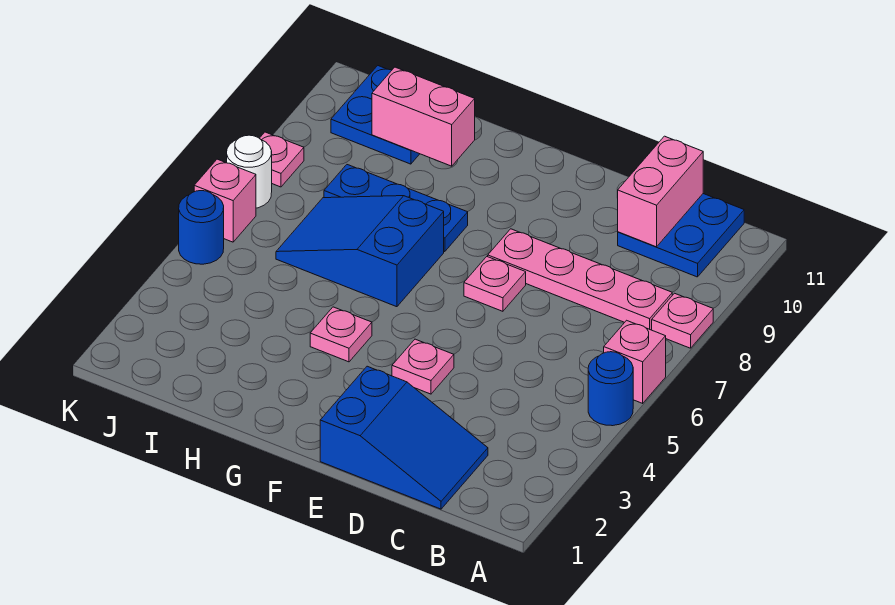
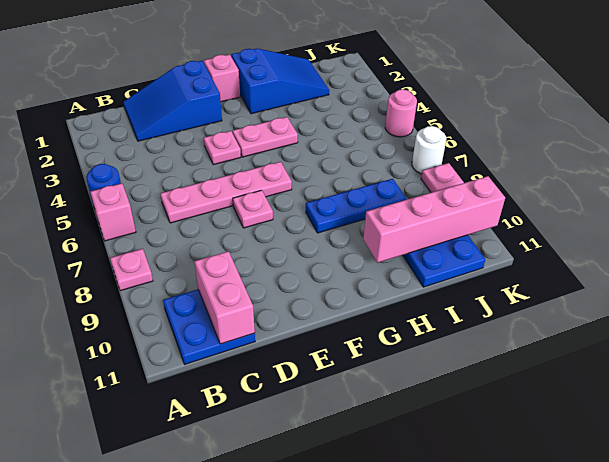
pink plate B8:E8 level 1 -> pink plate C6:F6 level 1
pink plate G4 level 1 -> pink plate F4:G4 level 1
blue slope G6:I7 level 1 top G -> blue slope G1:I2 level 1 top G
pink brick H10:I10 level 2 -> pink brick H10:K10 level 2
blue round brick K5 level 1 -> pink round brick K5 level 1
pink brick K6 level 1 -> pink brick F1 level 1

